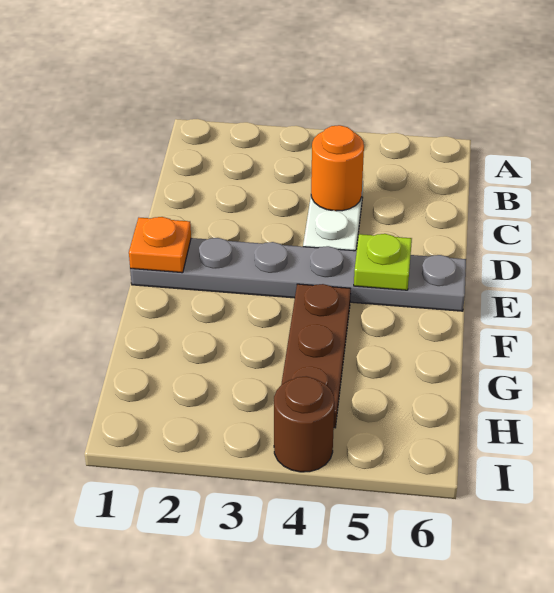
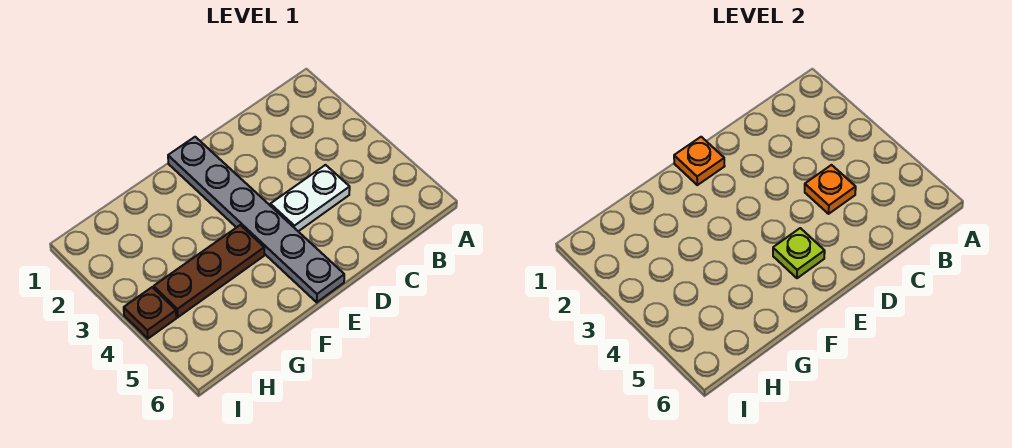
orange round brick C4 level 2 -> orange plate C4 level 2
brown round brick I4 level 1 -> brown plate I4 level 1

